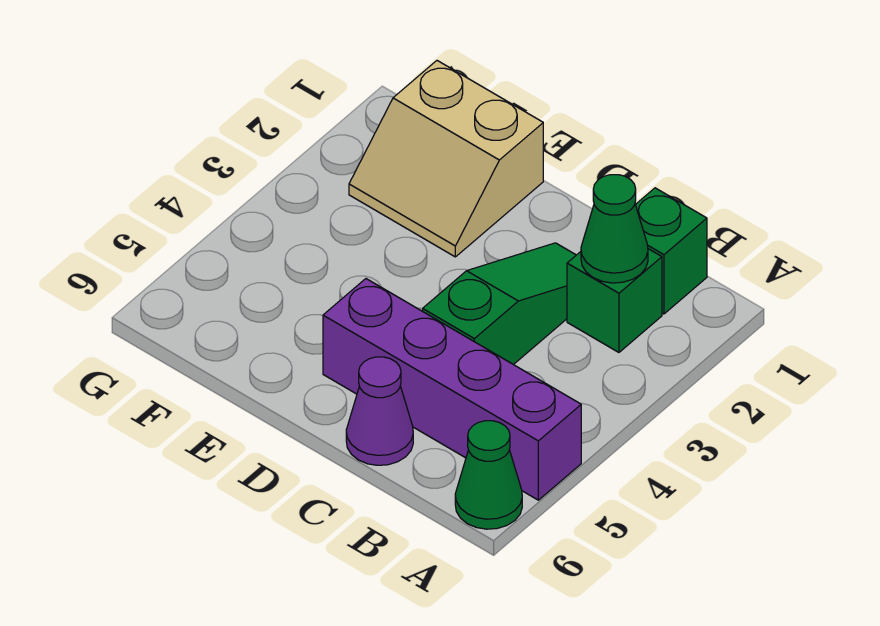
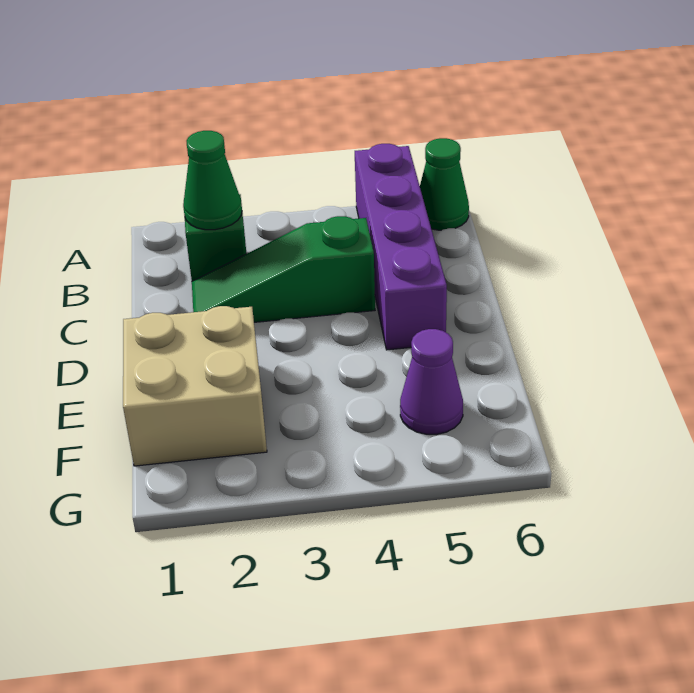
green brick B1 level 1 -> none
purple cone C6 level 1 -> purple cone F5 level 1
tan slope E1:F2 level 1 top 1 -> tan brick E1:F2 level 1

